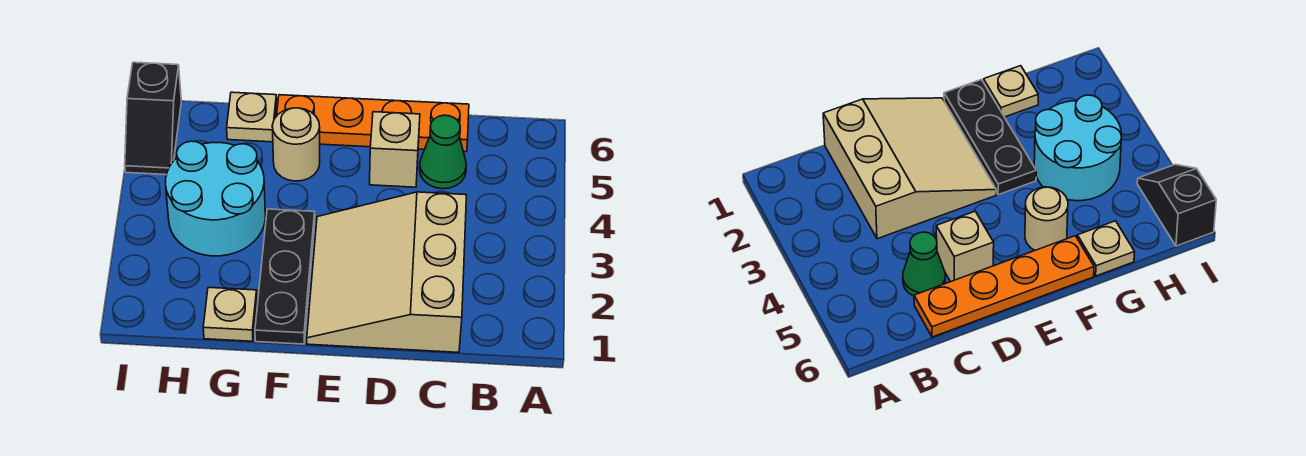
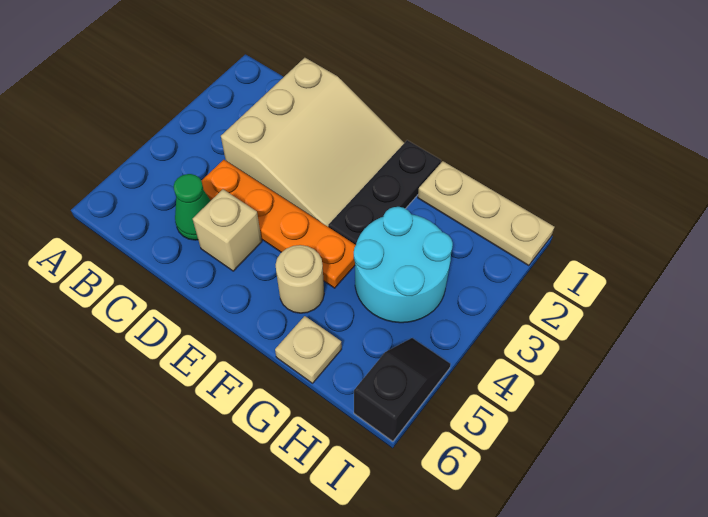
orange plate C6:F6 level 1 -> orange plate C4:F4 level 1
tan plate G1 level 1 -> tan plate G1:I1 level 1

